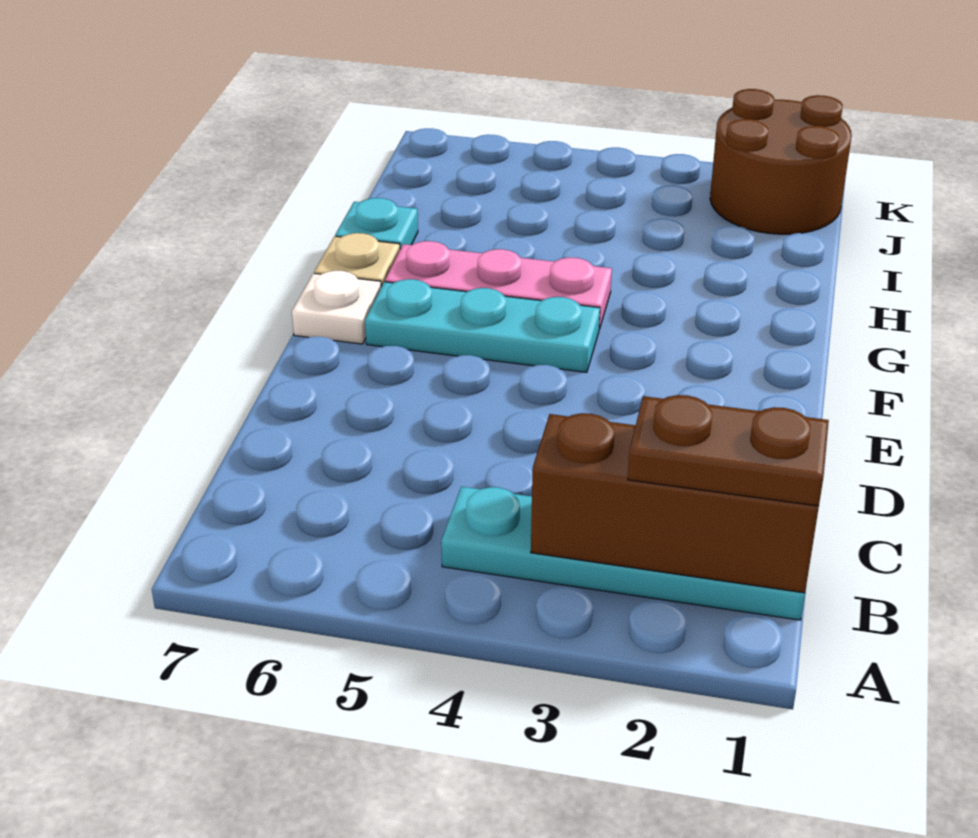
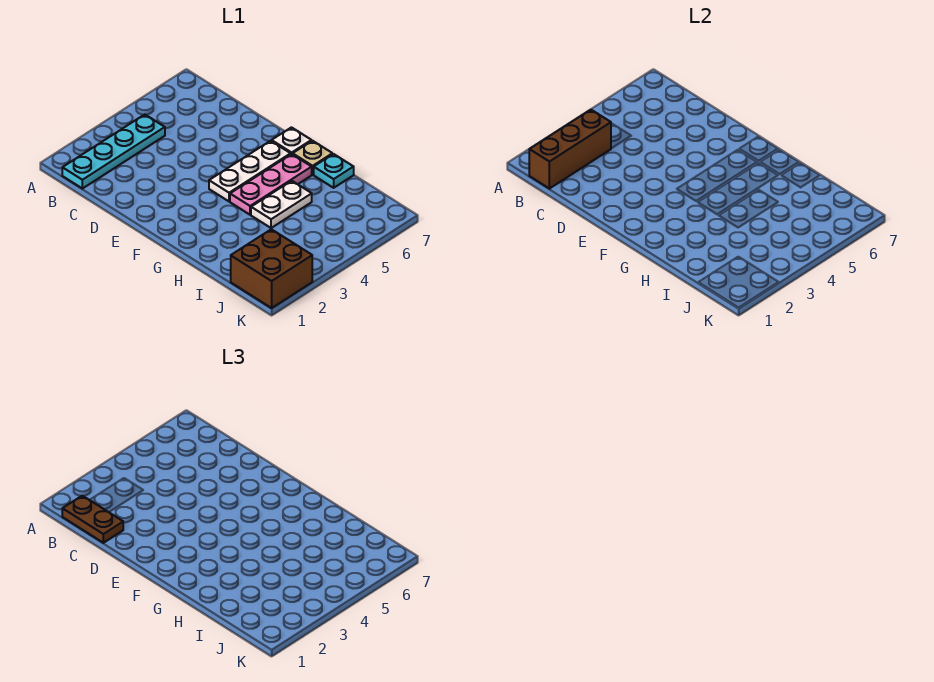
brown plate B1:B2 level 3 -> brown plate B1:C1 level 3
cyan plate F4:F6 level 1 -> white plate F4:F6 level 1
none -> white plate H4:H5 level 1
brown round brick J1:K2 level 1 -> brown brick J1:K2 level 1

